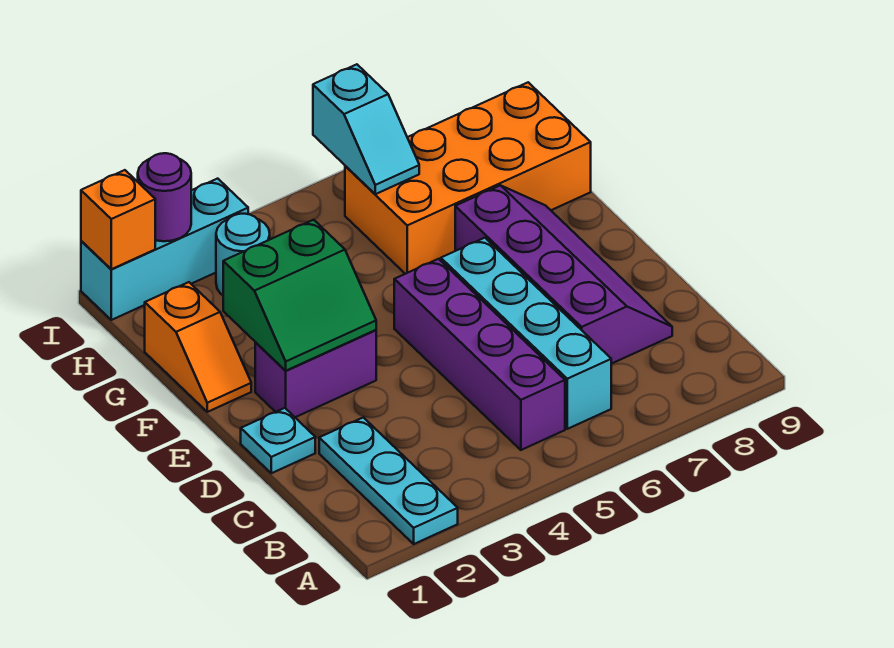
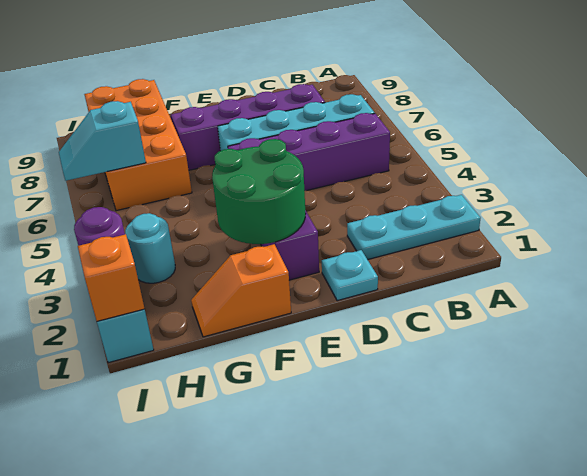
green slope E2:F3 level 2 top F -> green round brick E2:F3 level 2
orange slope F1:G1 level 1 top G -> orange slope F1:G1 level 1 top F
cyan slope H6:I6 level 2 top I -> cyan slope H6:I6 level 2 top H

